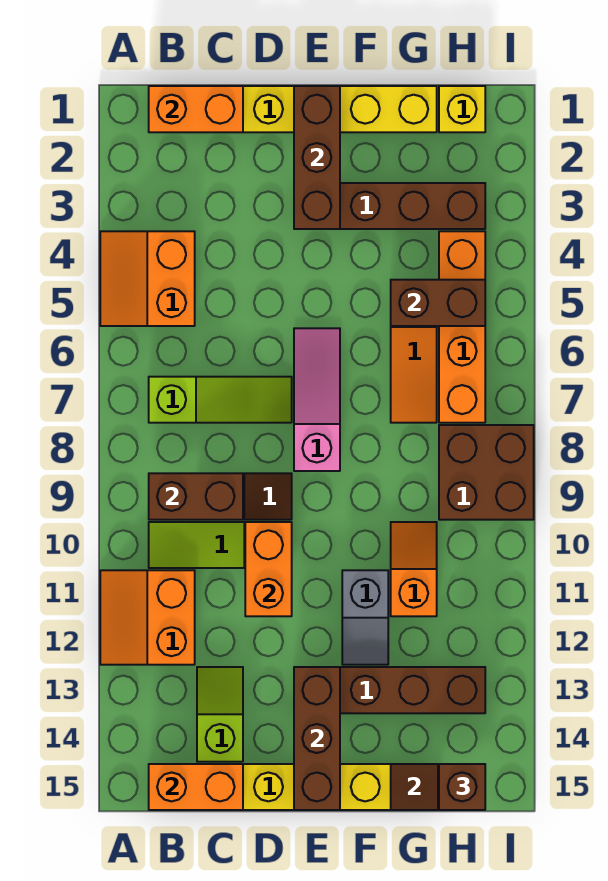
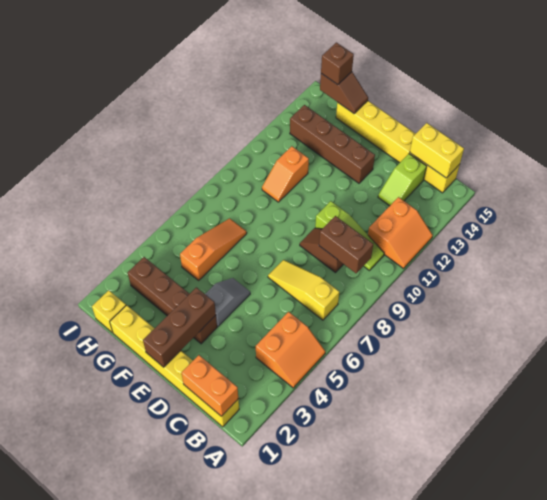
lime slope B7:D7 level 1 top B -> yellow slope B7:D7 level 1 top B
orange brick B15:C15 level 2 -> yellow brick B15:C15 level 2
orange brick D10:D11 level 2 -> none
pink slope E6:E8 level 1 top 8 -> none
brown brick E13:E15 level 2 -> none
grey slope F11:F12 level 1 top 11 -> grey slope E4:E5 level 1 top 4
brown brick G5:H5 level 2 -> none
orange brick H4:H7 level 1 -> none
brown brick H8:I9 level 1 -> none

